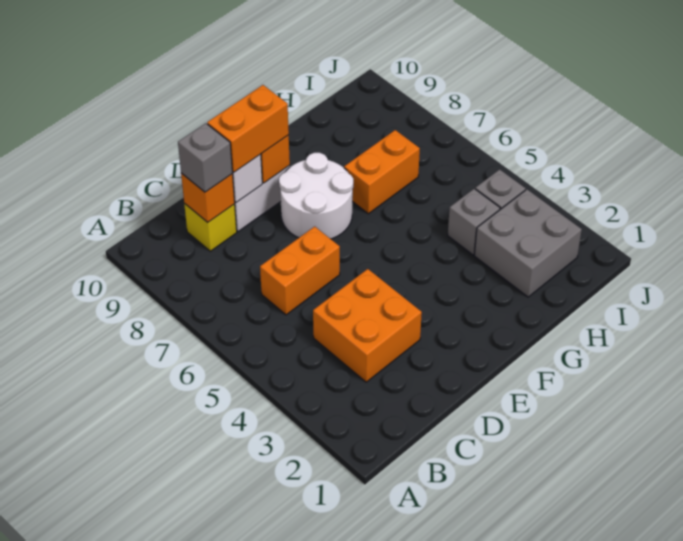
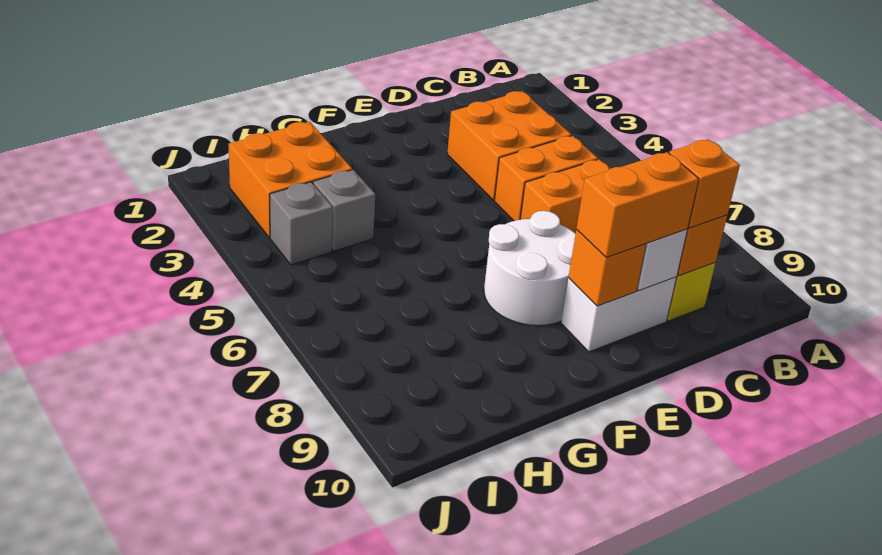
grey brick C9 level 3 -> orange brick C9 level 3
orange brick G7:H7 level 1 -> orange brick C5:D5 level 1
grey brick H2:I3 level 1 -> orange brick H2:I3 level 1

